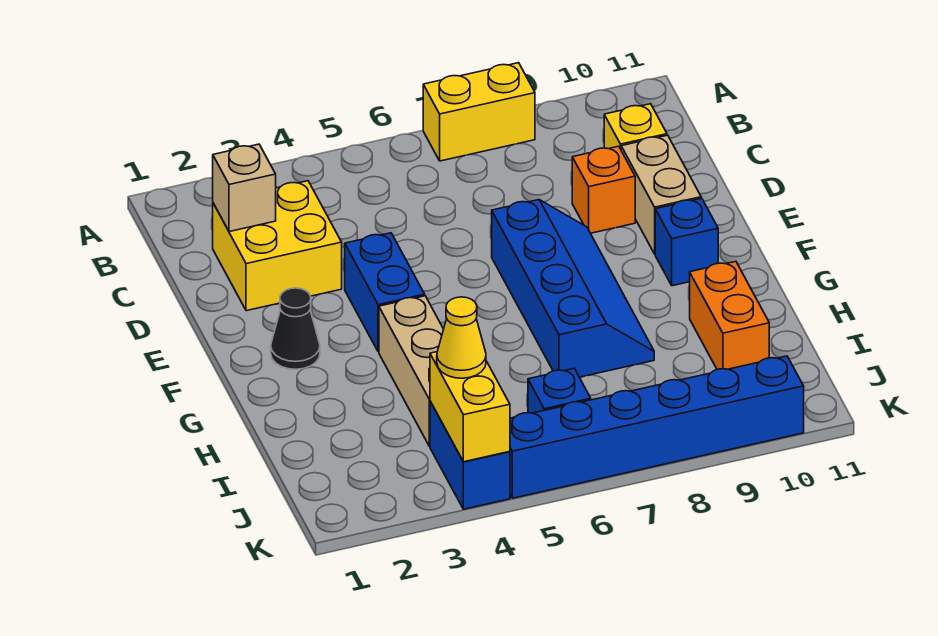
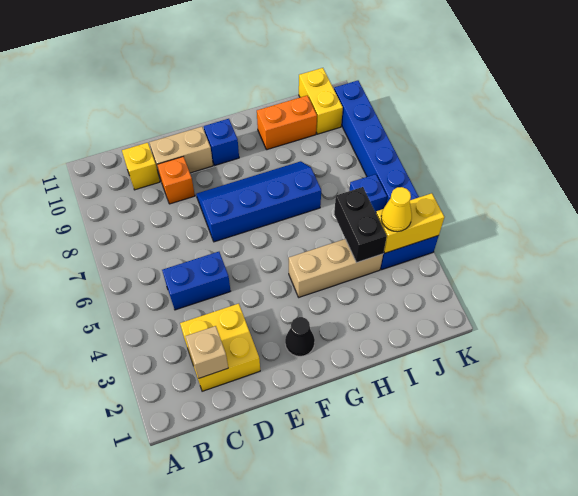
yellow brick A7:A8 level 1 -> yellow brick J10:J11 level 1
blue brick E4:F4 level 1 -> blue brick C5:D5 level 1
none -> black brick I4:I5 level 2

